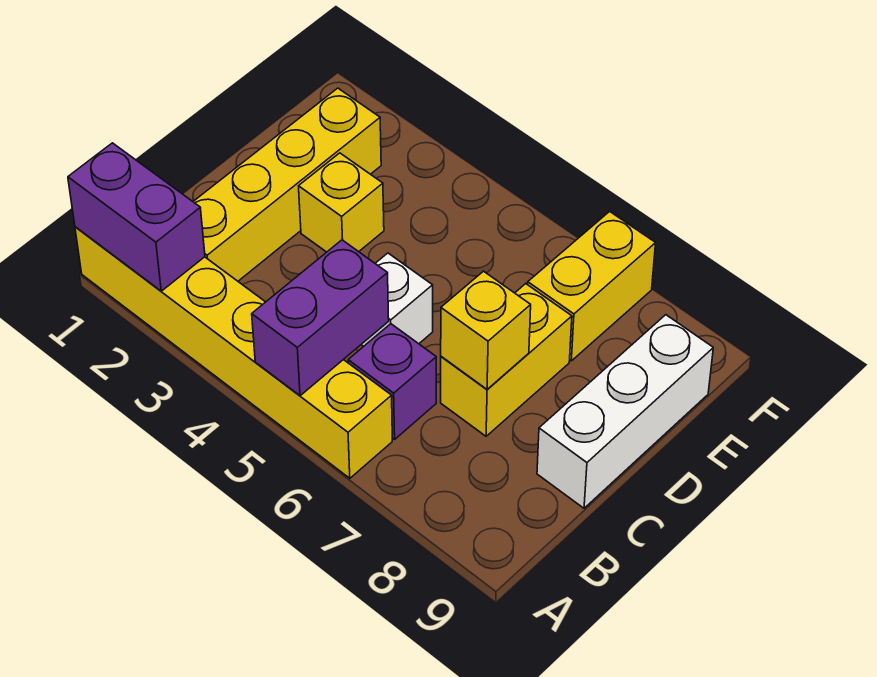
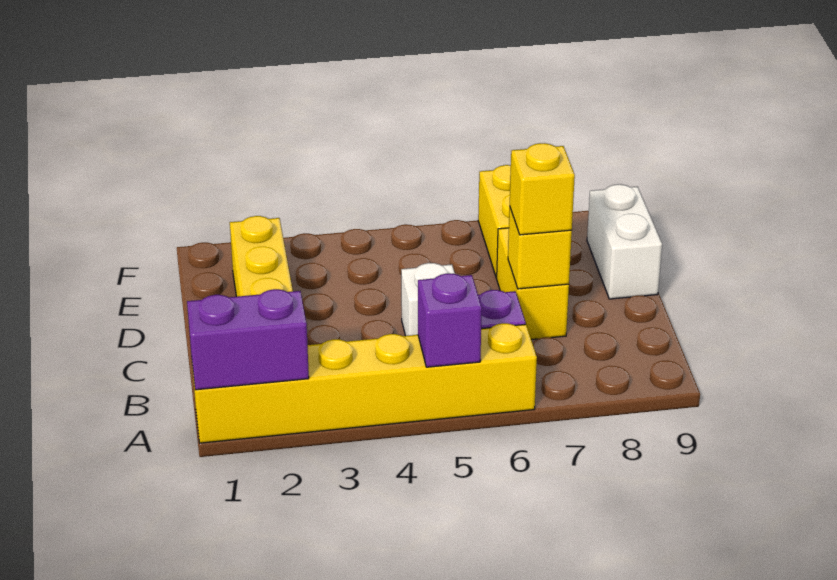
purple brick A5:B5 level 2 -> purple brick A5 level 2
white brick C9:E9 level 1 -> white brick D9:E9 level 1
yellow brick D3 level 1 -> yellow brick C7 level 3

